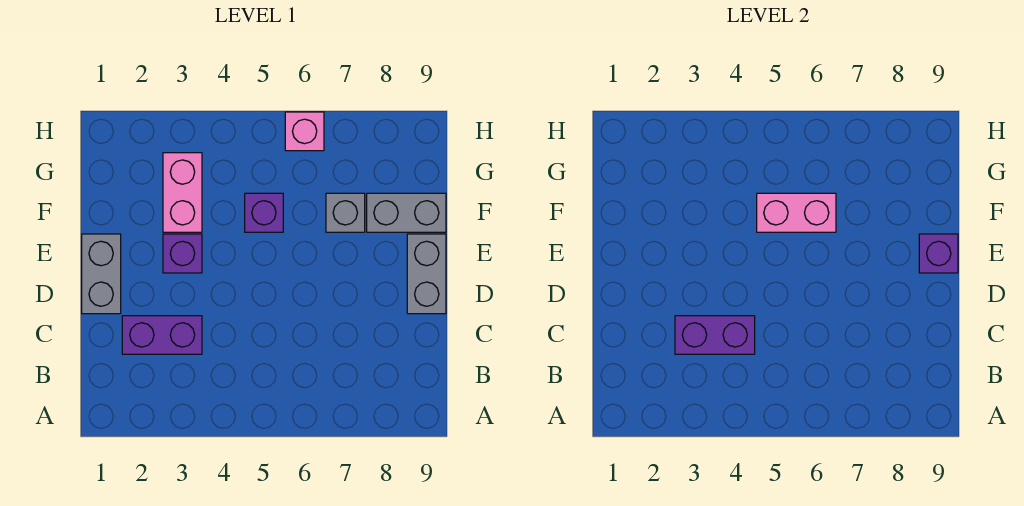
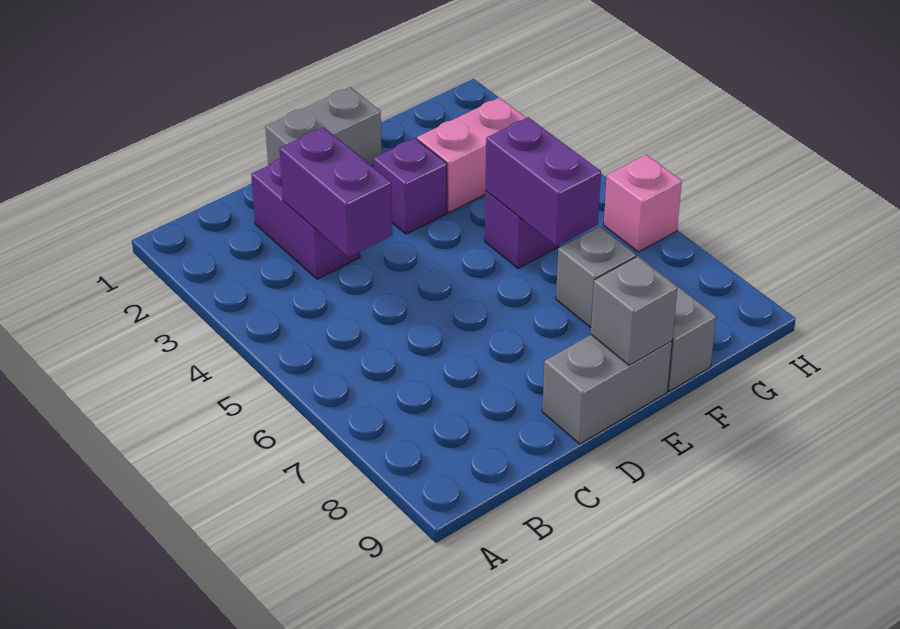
purple brick E9 level 2 -> grey brick E9 level 2
pink brick F5:F6 level 2 -> purple brick F5:F6 level 2

